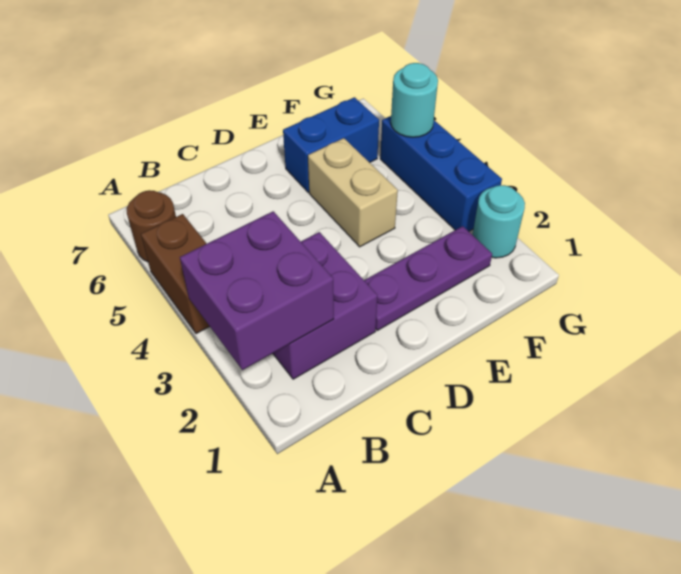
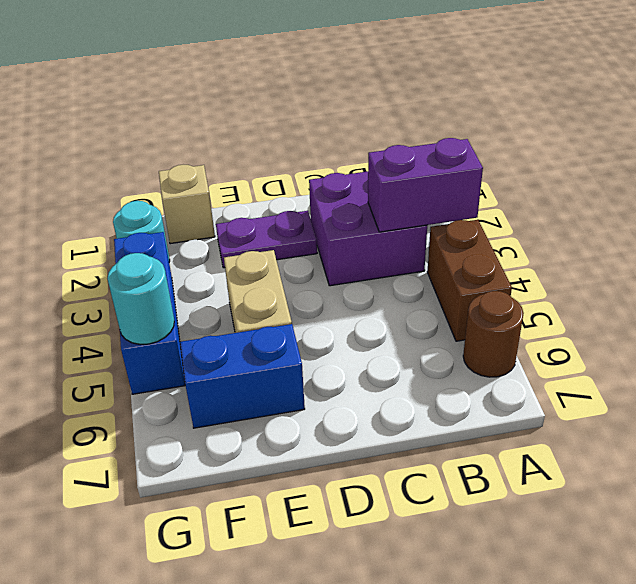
purple brick A2:B3 level 2 -> purple brick A3:B3 level 2
purple plate D2:F2 level 1 -> purple plate D2:E2 level 1
none -> tan brick F1 level 1

